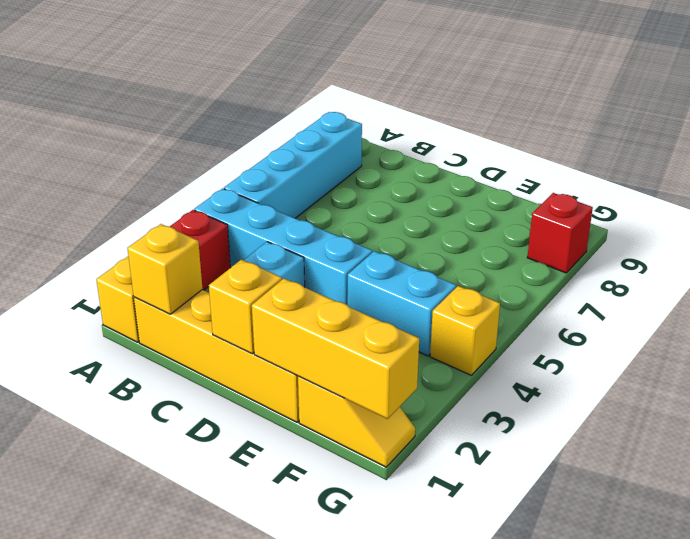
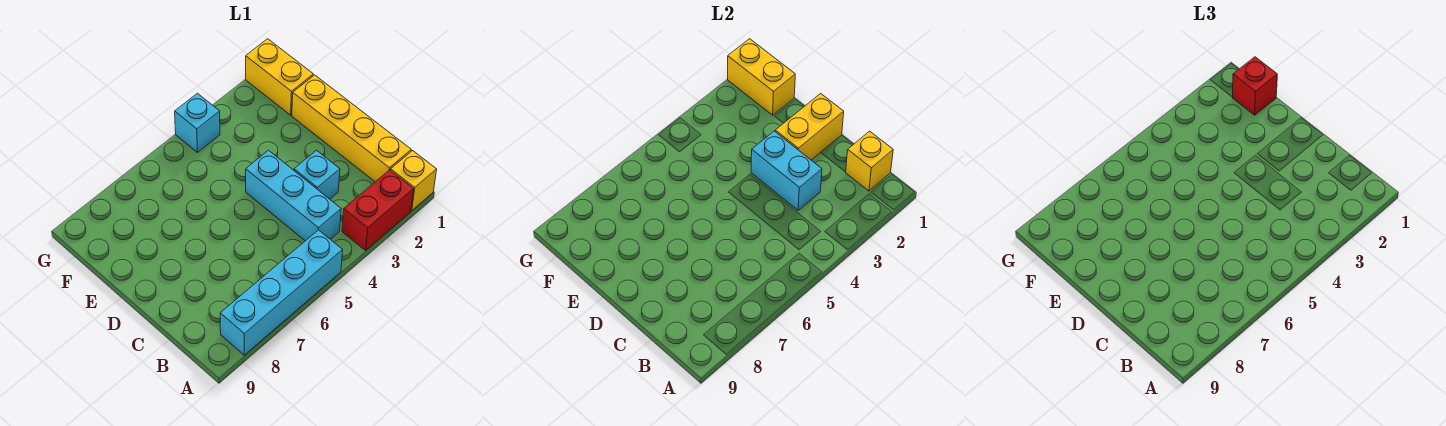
cyan brick A4:D4 level 1 -> cyan brick B4:D4 level 1
yellow brick D1 level 2 -> yellow brick D1:D2 level 2
yellow brick E1:G1 level 2 -> yellow brick F1:G1 level 2
cyan brick E4:F4 level 1 -> cyan brick C3:D3 level 2
yellow slope F1:G1 level 1 top F -> yellow brick F1:G1 level 1
yellow brick G4 level 1 -> cyan brick G4 level 1
red brick G8 level 1 -> red brick F1 level 3

